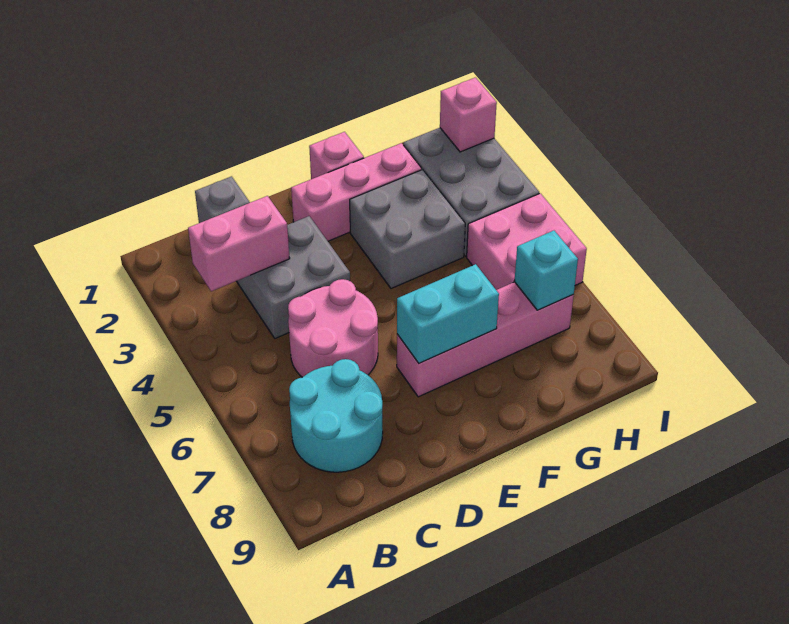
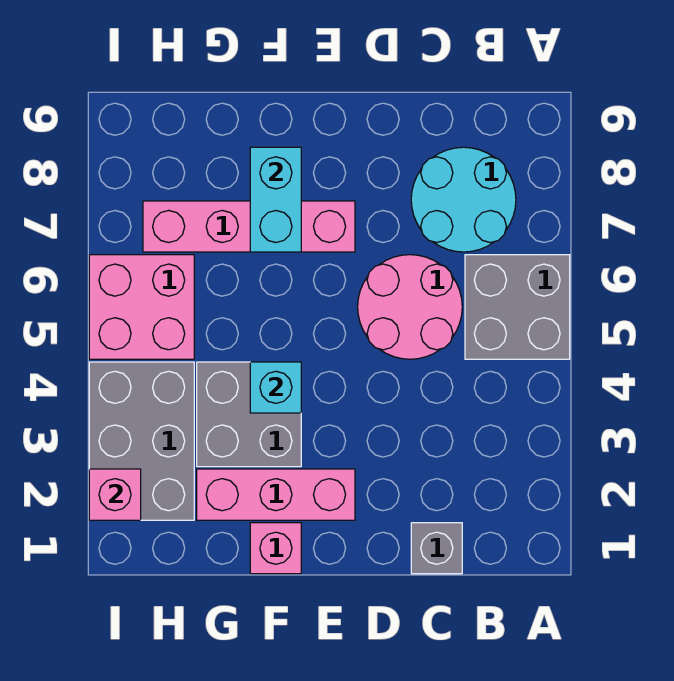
pink brick B3:C3 level 2 -> none
grey brick C3:D4 level 1 -> grey brick A5:B6 level 1
cyan brick E7:F7 level 2 -> cyan brick F7:F8 level 2
cyan brick H7 level 2 -> cyan brick F4 level 2

